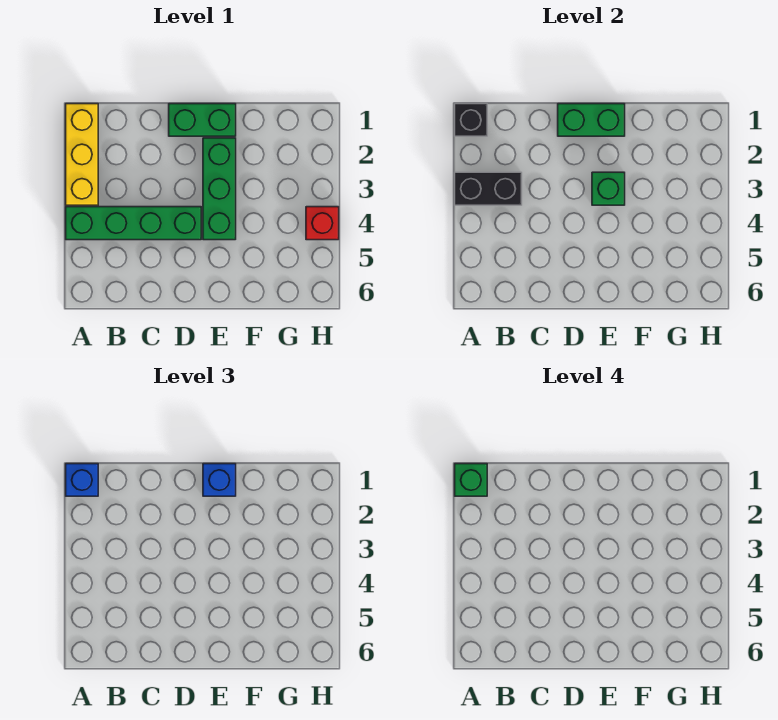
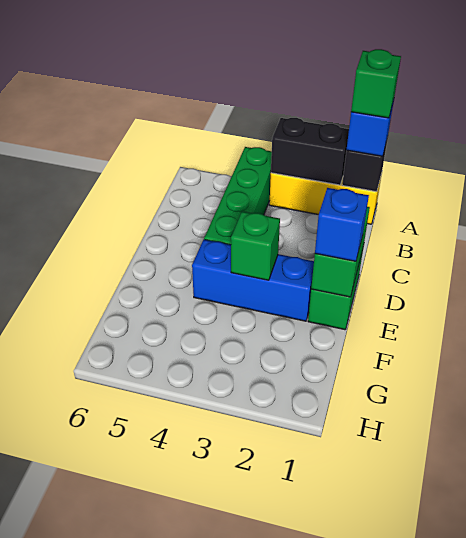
black brick A3:B3 level 2 -> black brick A2:A3 level 2
green brick E2:E4 level 1 -> blue brick E2:E4 level 1
red brick H4 level 1 -> none

